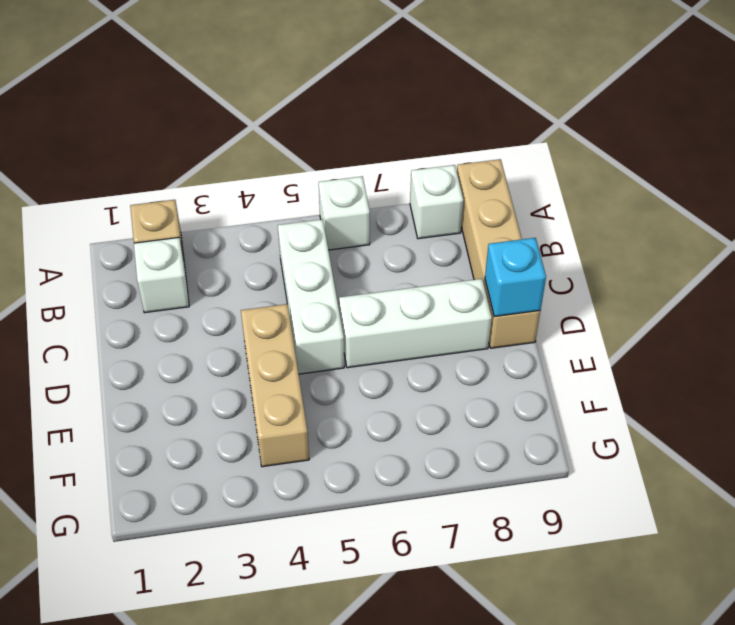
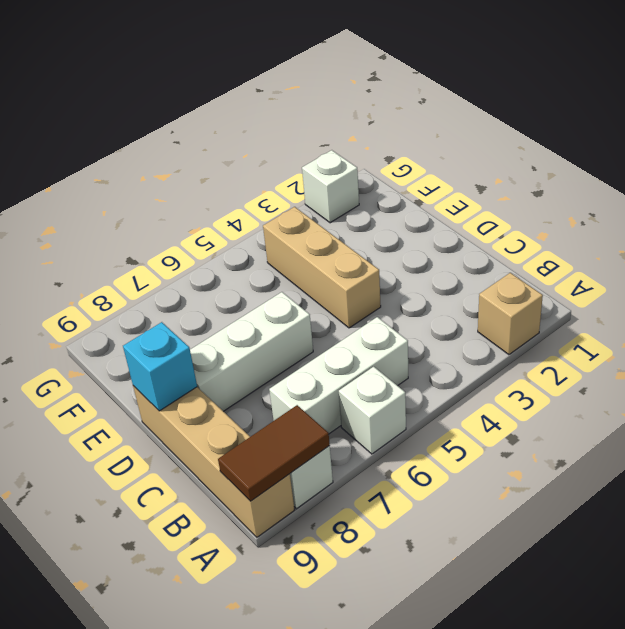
none -> brown tile A8:A9 level 2
white brick B2 level 1 -> white brick G2 level 1
white brick B5:D5 level 1 -> white brick B5:B7 level 1

